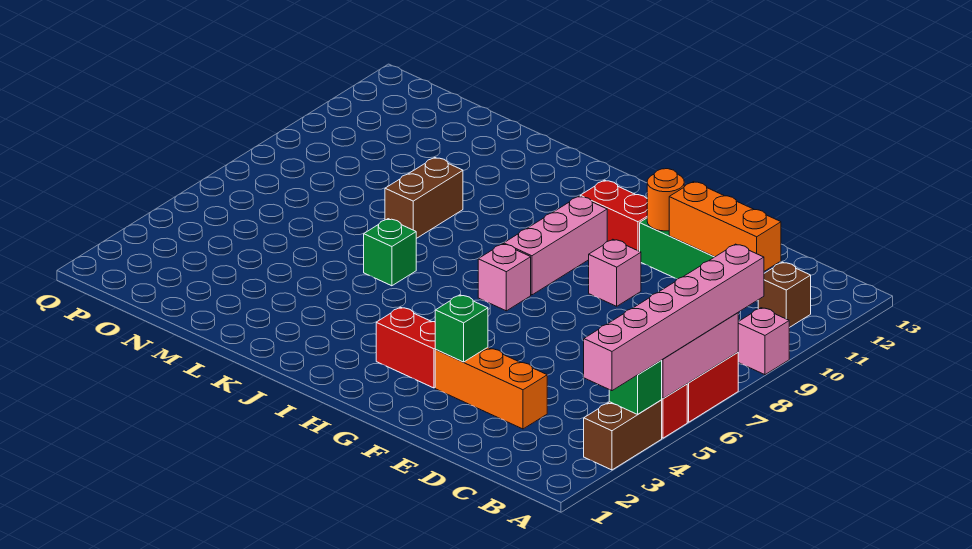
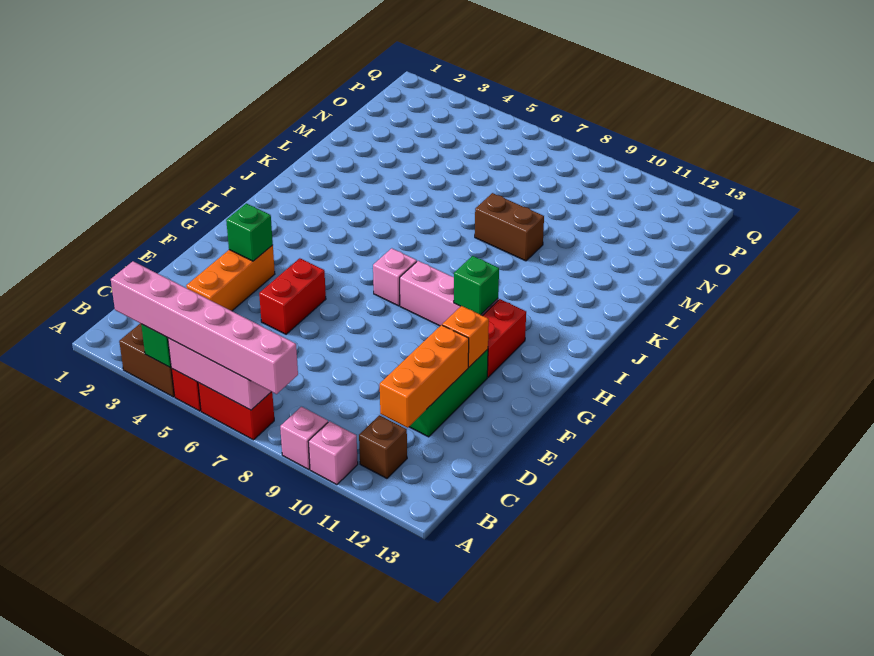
pink brick F9 level 1 -> pink brick A10 level 1
orange round brick F11 level 2 -> orange brick F11 level 2
red brick G3:H3 level 1 -> red brick E5:F5 level 1
green brick K6 level 1 -> green brick H10 level 2

